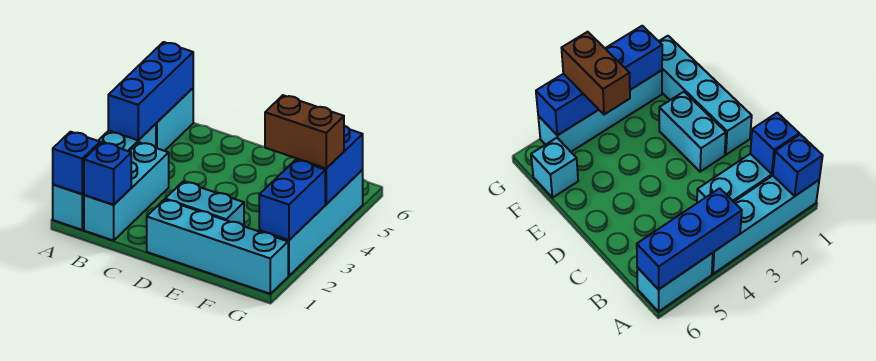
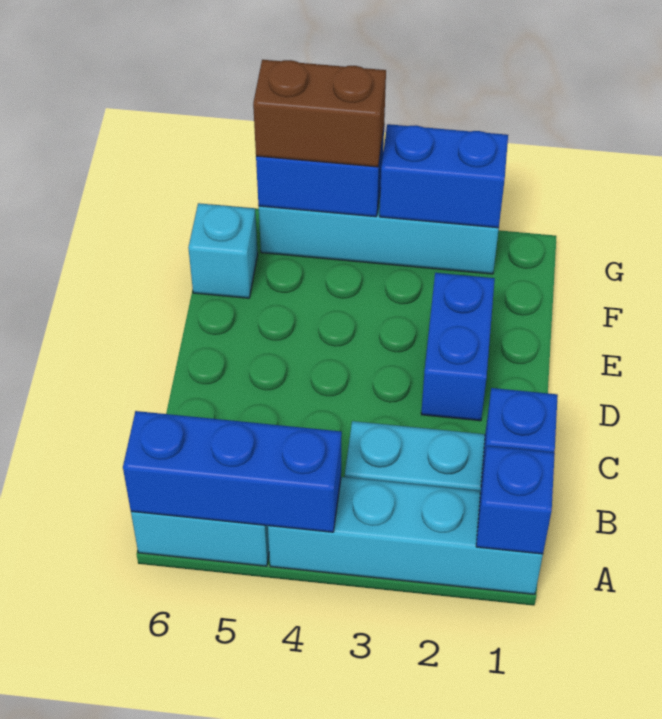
cyan brick D1:G1 level 1 -> none
cyan brick D2:E2 level 1 -> blue brick D2:E2 level 1
brown brick F4:G4 level 3 -> brown brick G4:G5 level 3

